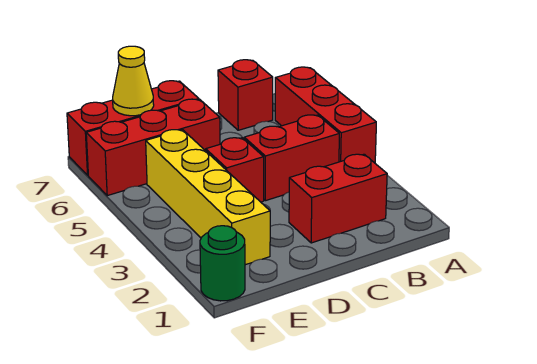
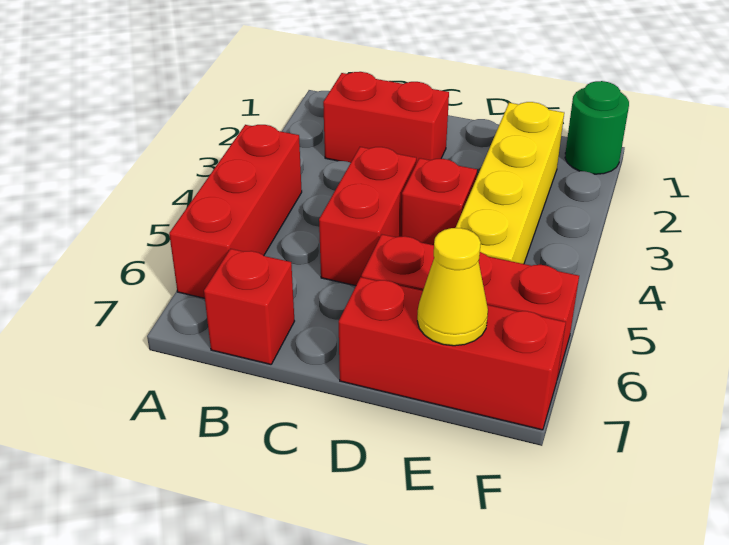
red brick B4:C4 level 1 -> red brick C4:C5 level 1

